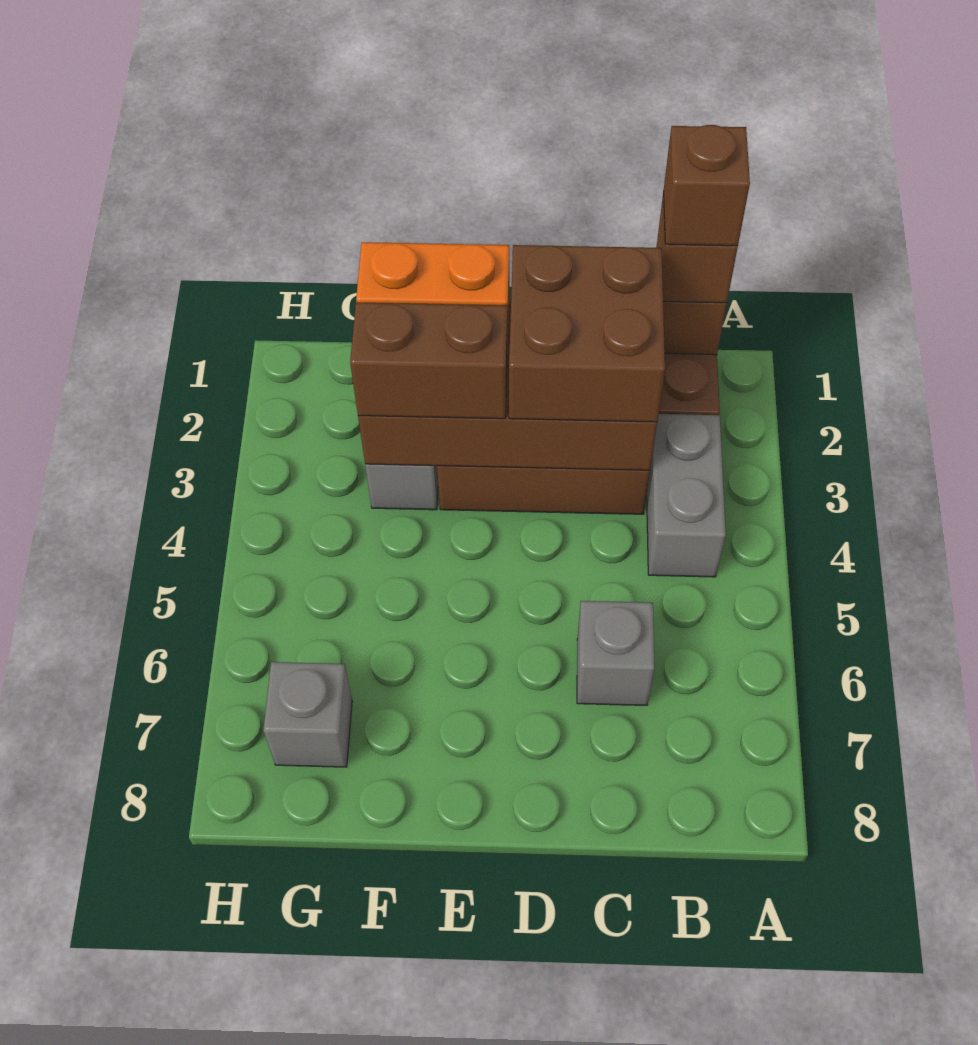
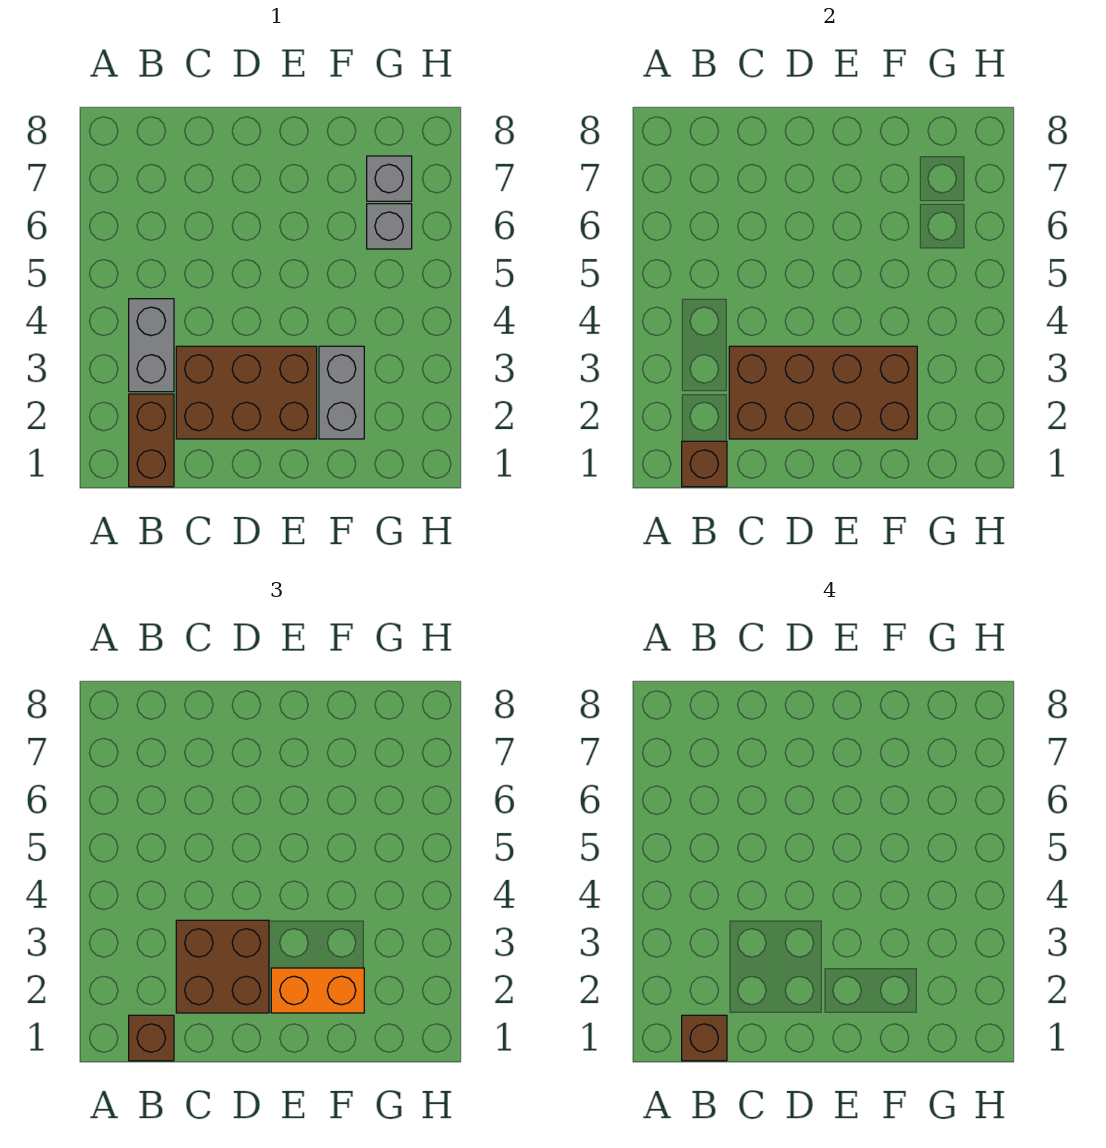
grey brick C6 level 1 -> grey brick G6 level 1
brown brick E3:F3 level 3 -> none

